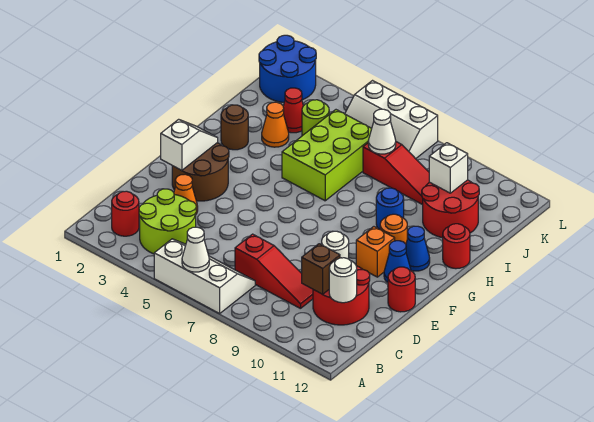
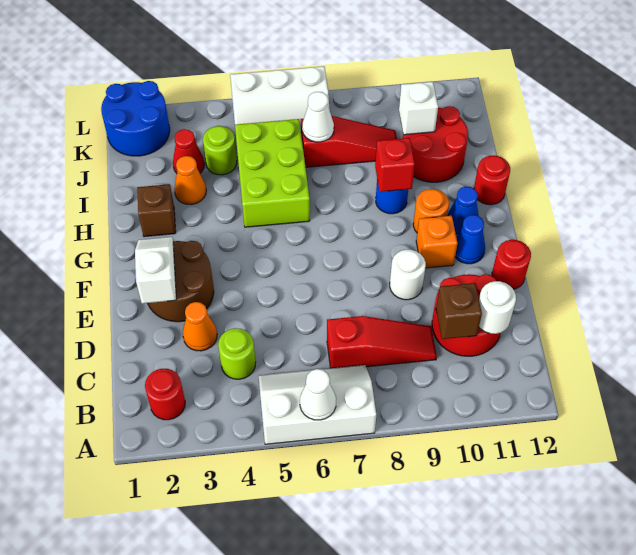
lime round brick B3:C4 level 1 -> lime round brick C4 level 1
brown round brick H2 level 1 -> brown brick H2 level 1
none -> red brick H9 level 2

